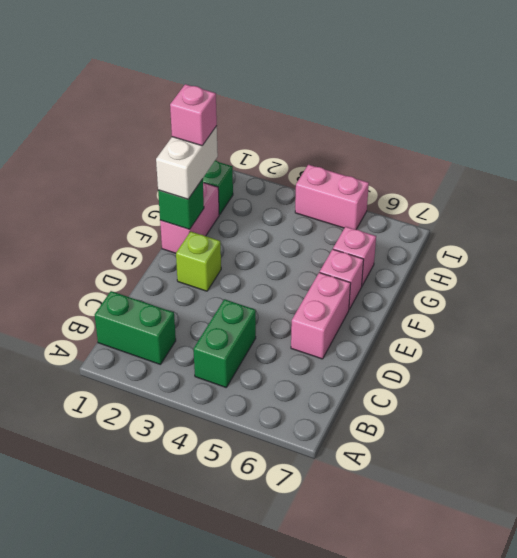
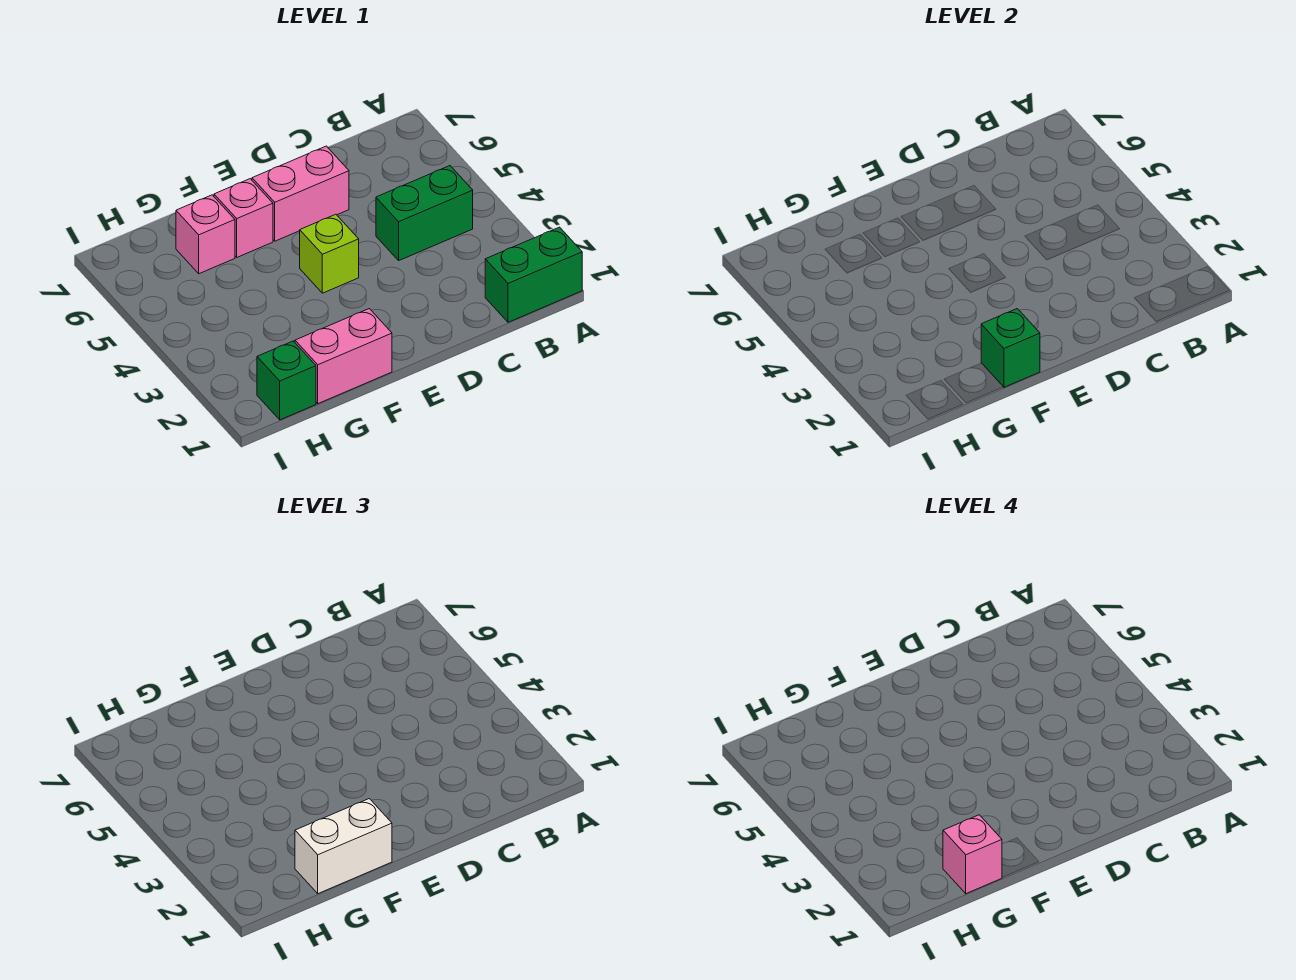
green brick B1:B2 level 1 -> green brick A1:B1 level 1
lime brick E2 level 1 -> lime brick E4 level 1
pink brick I4:I5 level 1 -> none

